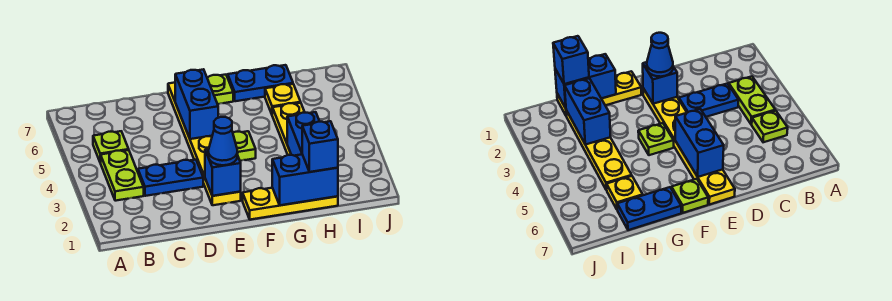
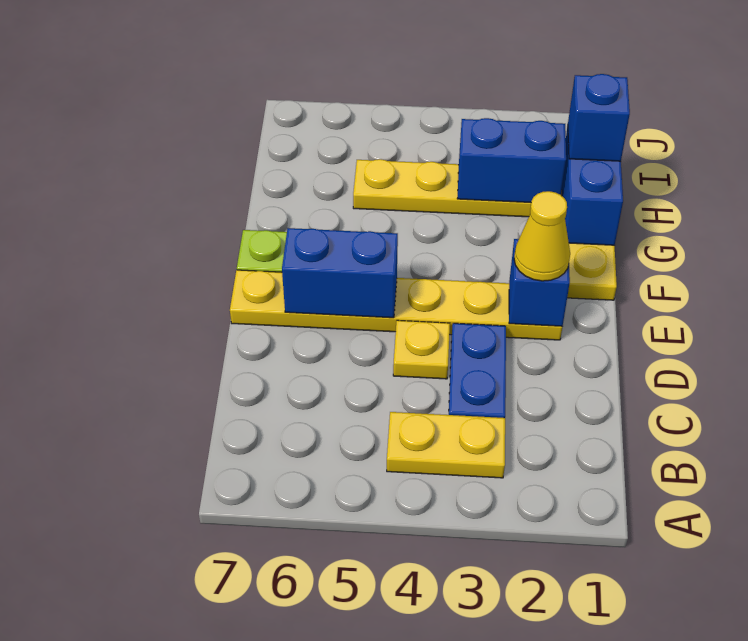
lime plate B3:B4 level 1 -> yellow plate B3:B4 level 1
lime plate B5 level 1 -> none
blue cone E2 level 3 -> yellow cone E2 level 3
lime plate F4 level 1 -> none
blue plate G7:H7 level 1 -> none
yellow plate H6 level 1 -> yellow plate D4 level 1

